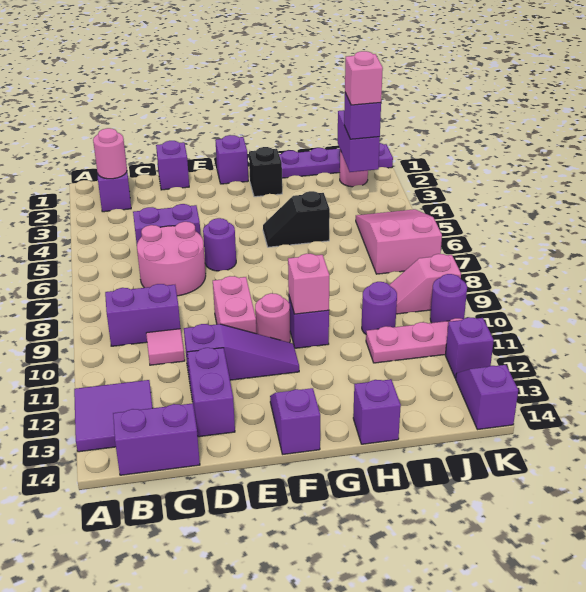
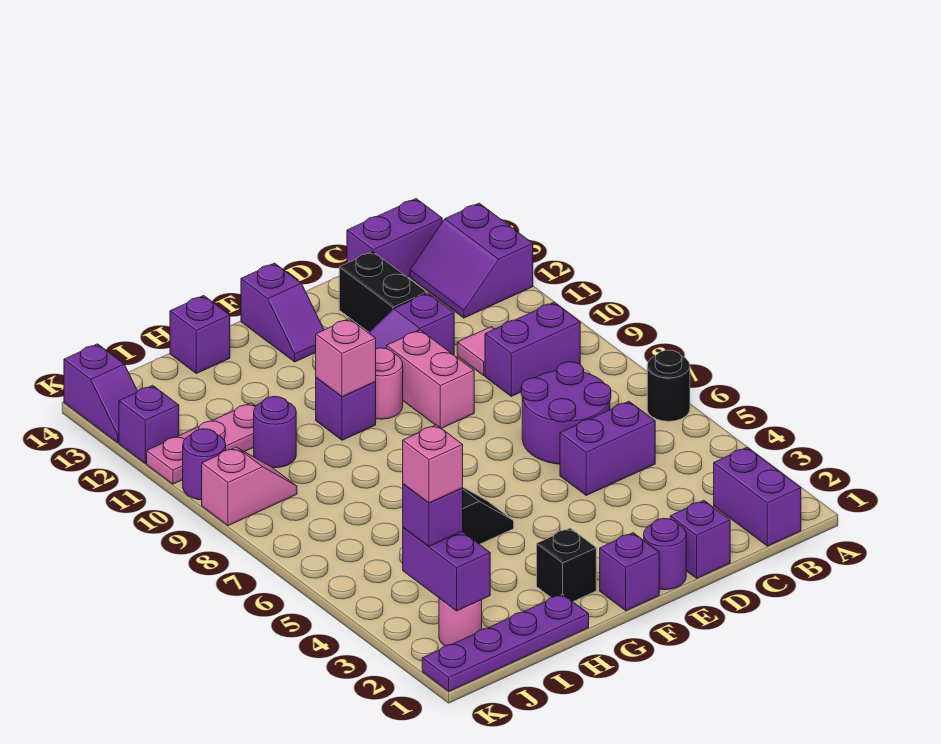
none -> black round brick A6 level 1
purple tile A12:B13 level 1 -> purple slope A12:B13 level 1 top A
pink round brick B2 level 2 -> none
pink round brick C6:D7 level 1 -> purple round brick C6:D7 level 1
purple brick D12:D13 level 1 -> black brick D12:D13 level 1
purple round brick E6 level 1 -> purple round brick E1 level 1
pink slope J5:K7 level 1 top 7 -> none

